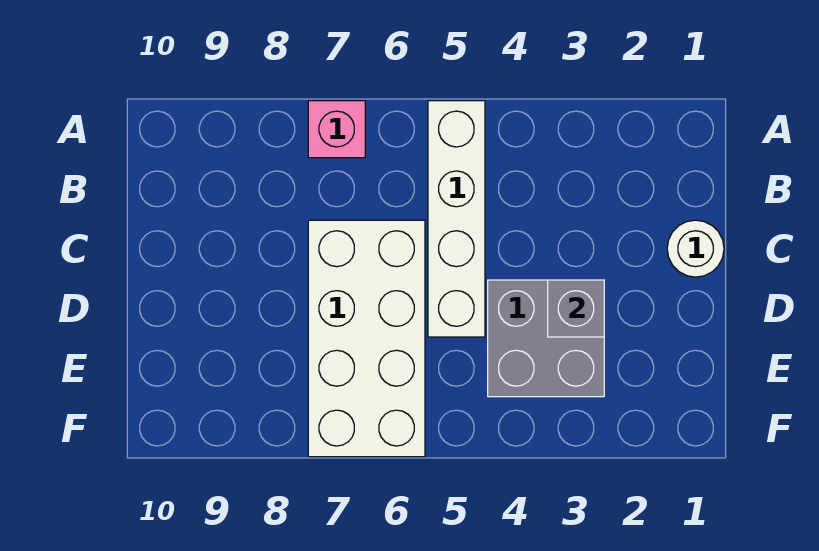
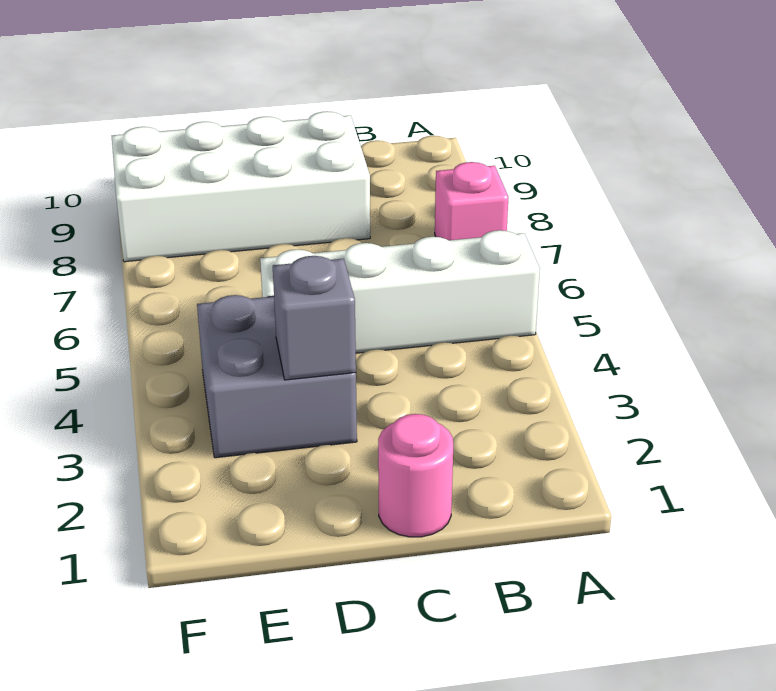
white round brick C1 level 1 -> pink round brick C1 level 1
white brick C6:F7 level 1 -> white brick C8:F9 level 1

